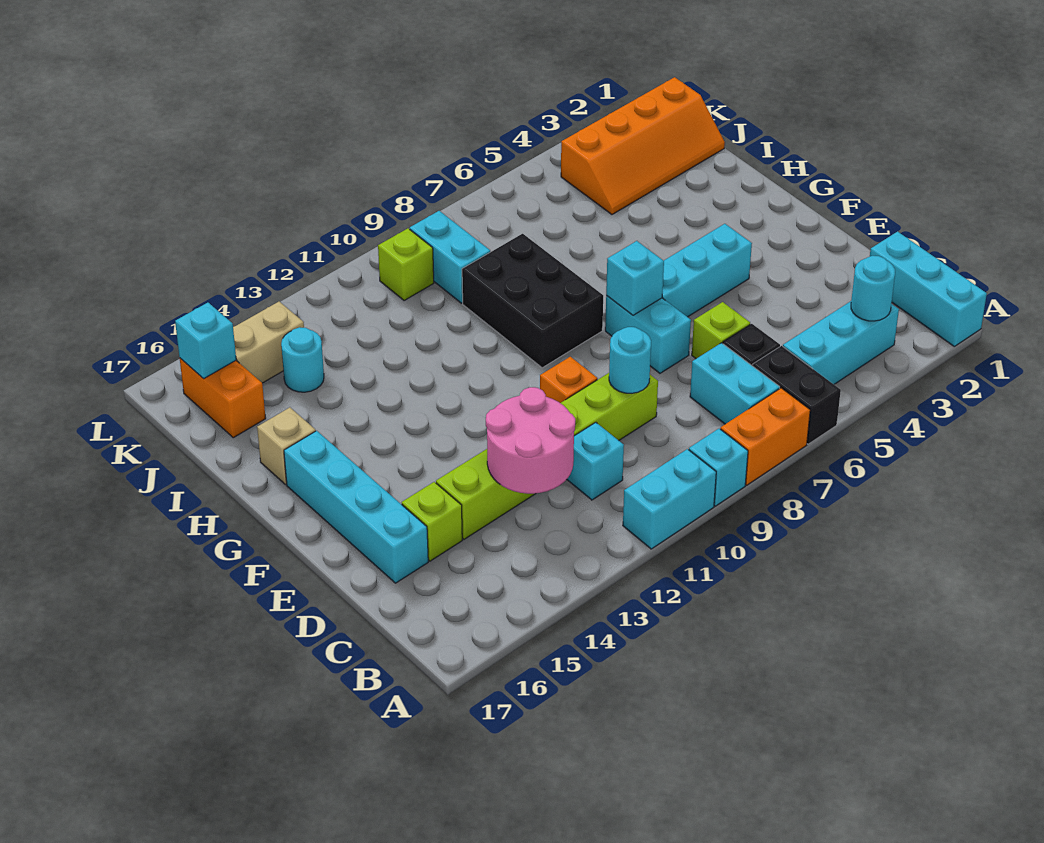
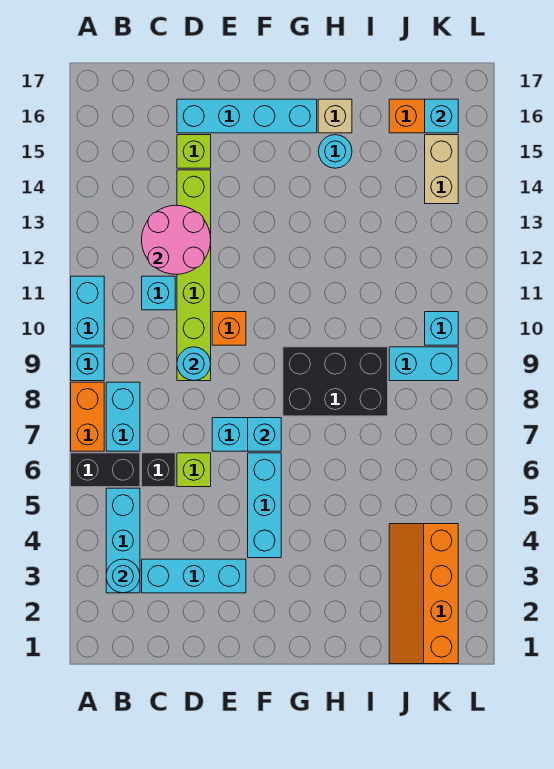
cyan brick A1:C1 level 1 -> cyan brick C3:E3 level 1
cyan brick B7:C7 level 1 -> cyan brick B7:B8 level 1
cyan round brick J14 level 1 -> cyan round brick H15 level 1
lime brick K10 level 1 -> cyan brick K10 level 1

